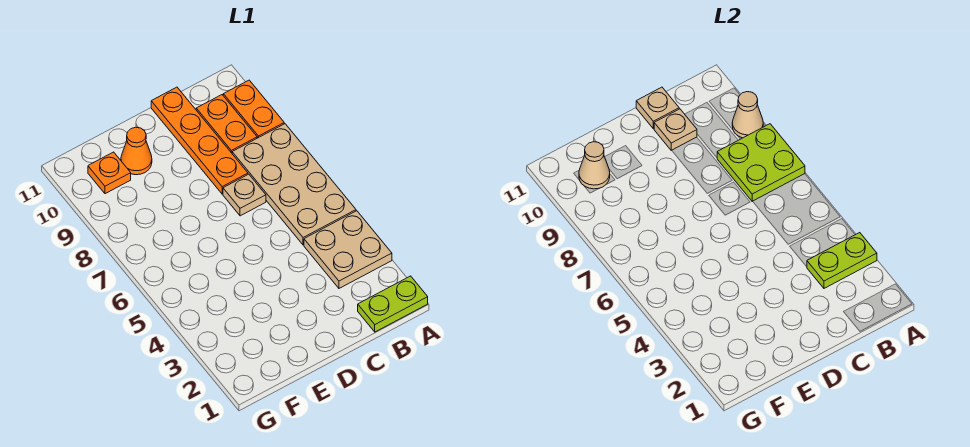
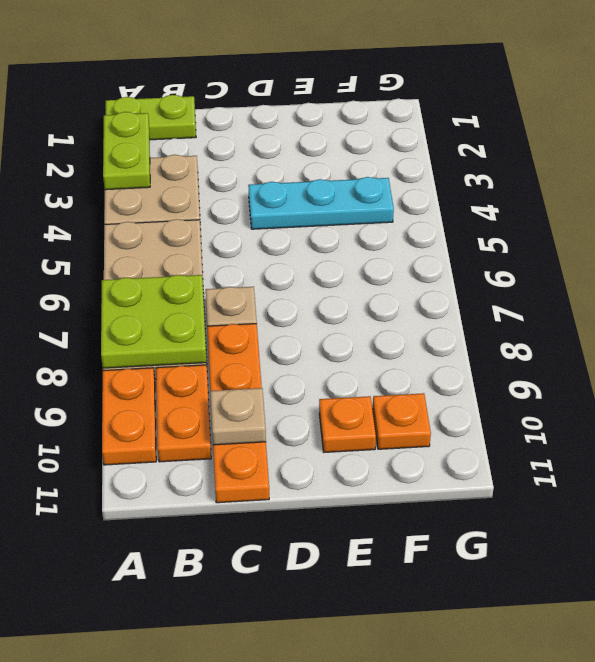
lime plate A3:B3 level 2 -> lime plate A2:A3 level 2
tan cone A9 level 2 -> none
tan plate C11 level 2 -> none
none -> cyan plate D4:F4 level 1
orange cone E10 level 1 -> orange plate E10 level 1
tan cone F10 level 2 -> none

